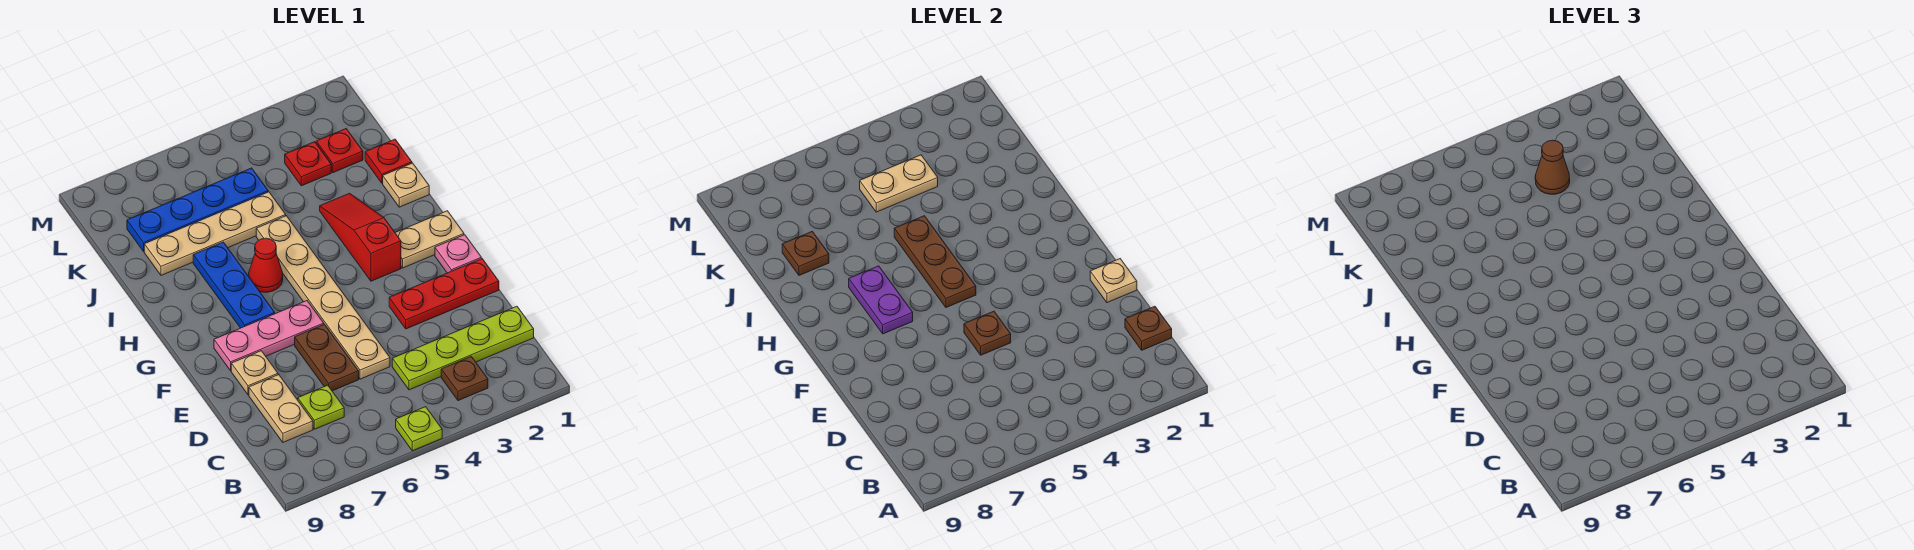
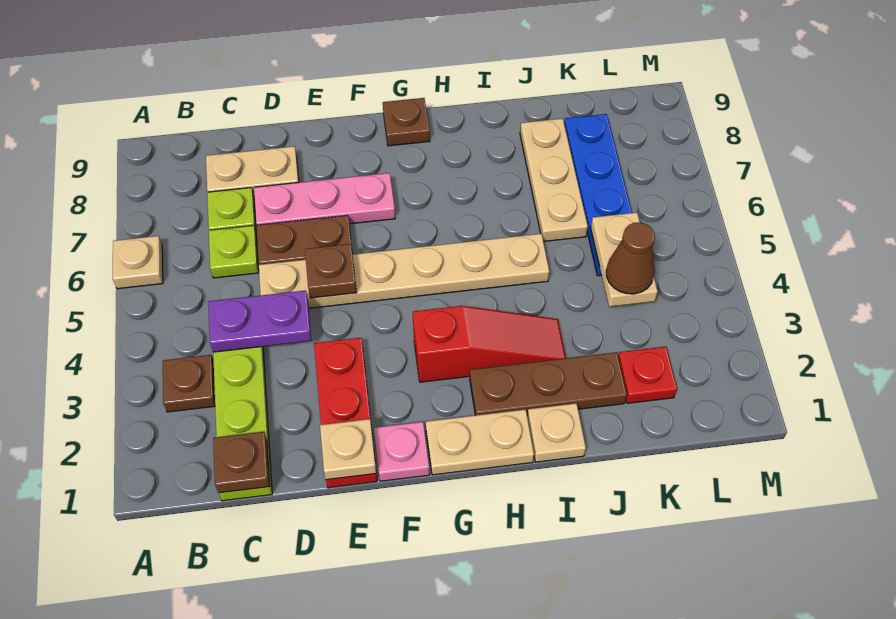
lime plate A5 level 1 -> lime plate C6 level 1
tan plate E8 level 1 -> tan plate A6 level 1
pink plate F6:F8 level 1 -> pink plate D7:F7 level 1
tan plate G1:G2 level 1 -> tan plate G1:H1 level 1
brown plate G5:I5 level 2 -> brown plate H2:J2 level 1
blue plate G7:I7 level 1 -> none
purple plate G7:H7 level 2 -> purple plate C4:D4 level 2
red cone H6 level 1 -> none
red plate J1 level 1 -> none
tan plate J5:J8 level 1 -> tan plate J6:J8 level 1
brown plate J8 level 2 -> brown plate G9 level 1
red plate K3 level 1 -> none

